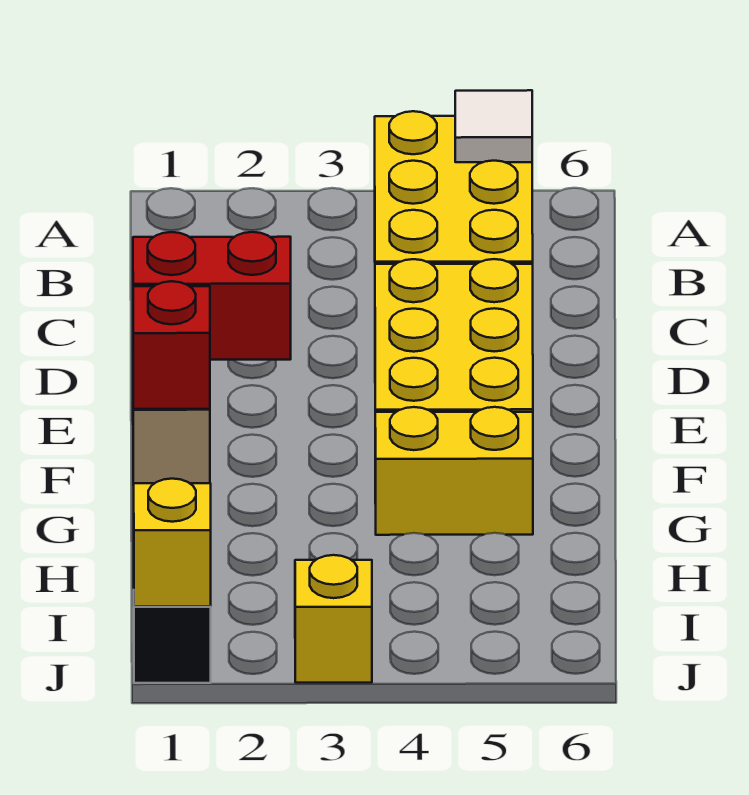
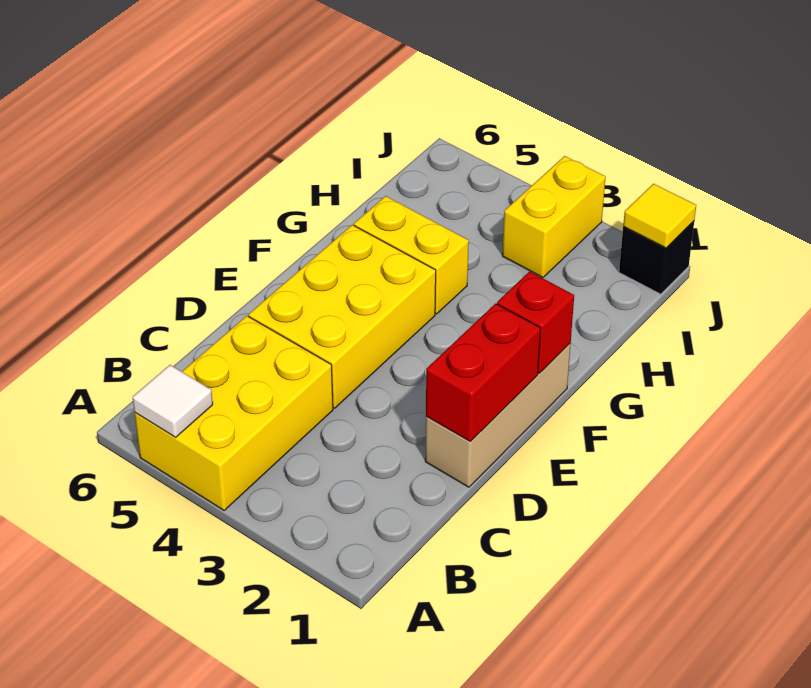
red brick E1:E2 level 2 -> red brick D1:E1 level 2
yellow brick J1 level 2 -> yellow tile J1 level 2
yellow brick J3 level 1 -> yellow brick I3:J3 level 1

